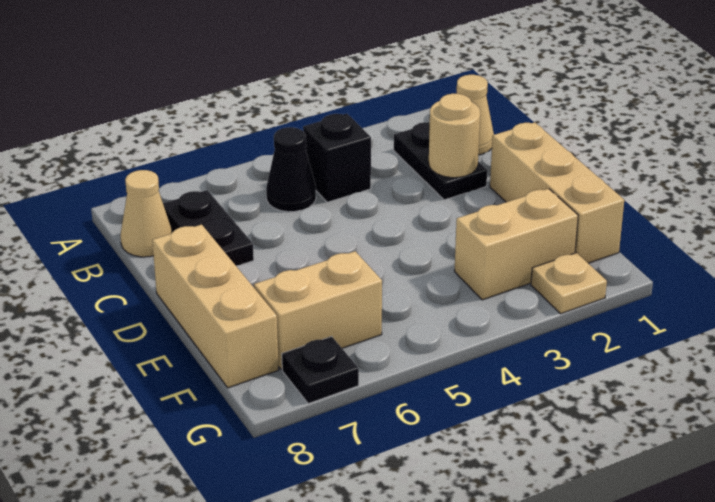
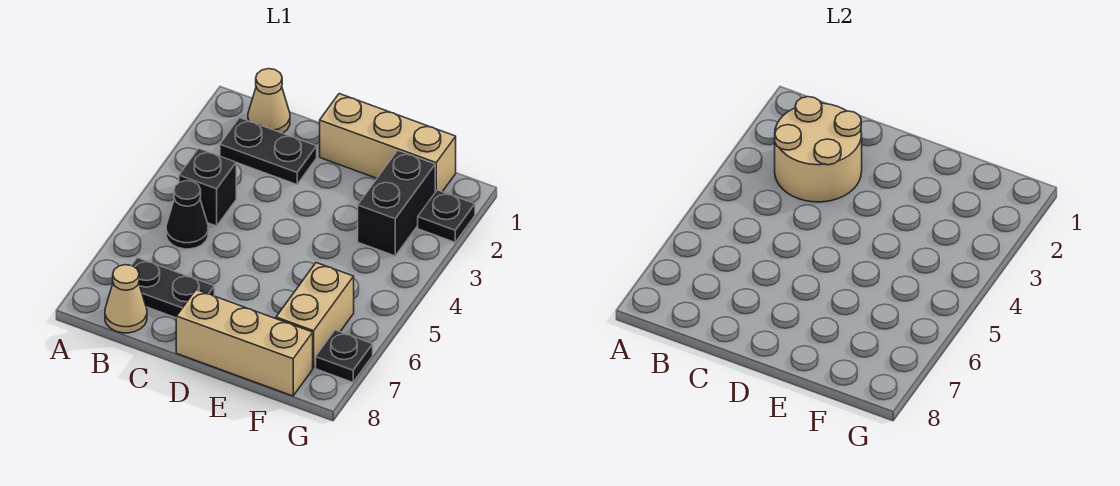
tan round brick C2 level 2 -> tan round brick B2:C3 level 2
tan brick F2:F3 level 1 -> black brick F2:F3 level 1
tan plate G2 level 1 -> black plate G2 level 1

